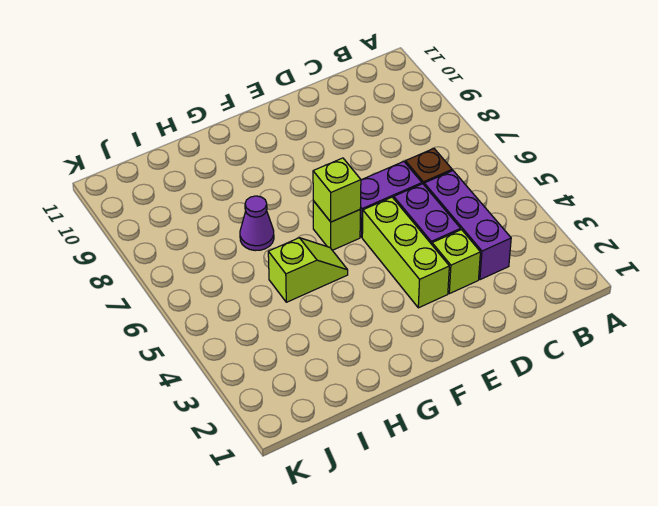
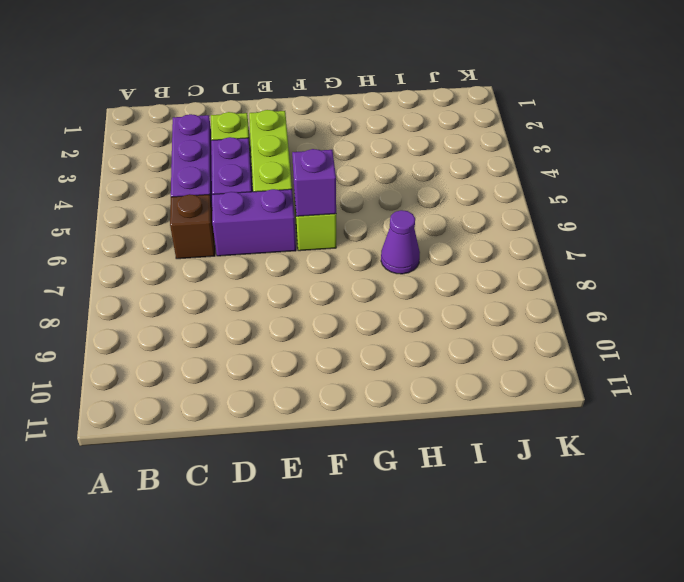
lime brick F6 level 2 -> purple brick F6 level 2
lime slope G5:H5 level 1 top H -> none

